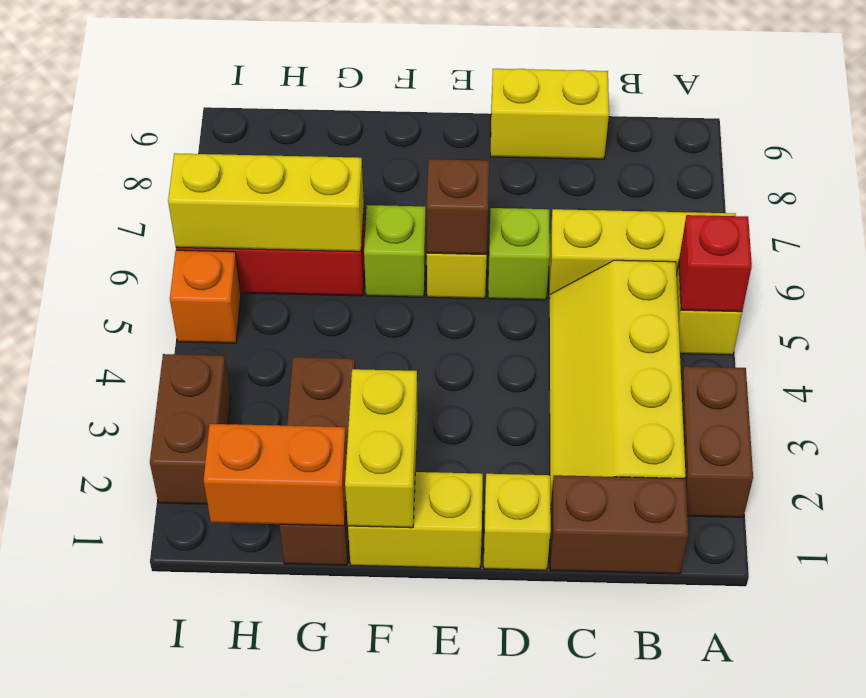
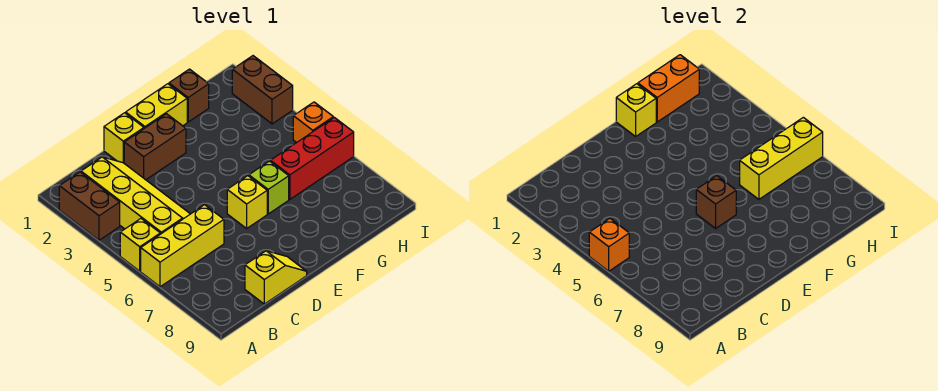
red brick A5 level 2 -> orange brick A5 level 2
brown brick B1:C1 level 1 -> brown brick D2:E2 level 1
yellow brick C9:D9 level 1 -> yellow slope C9:D9 level 1 top C
lime brick D6 level 1 -> none
yellow brick F1:F2 level 2 -> yellow brick F1 level 2
brown brick G1:G3 level 1 -> brown brick G1 level 1

